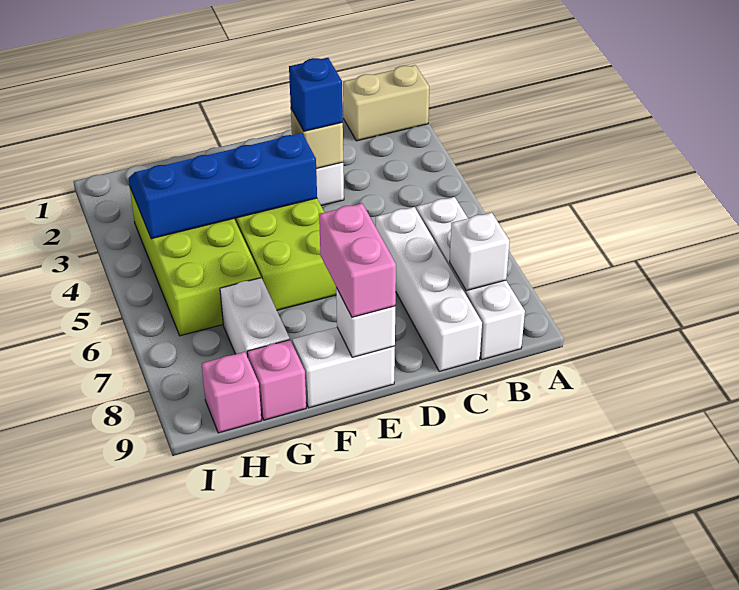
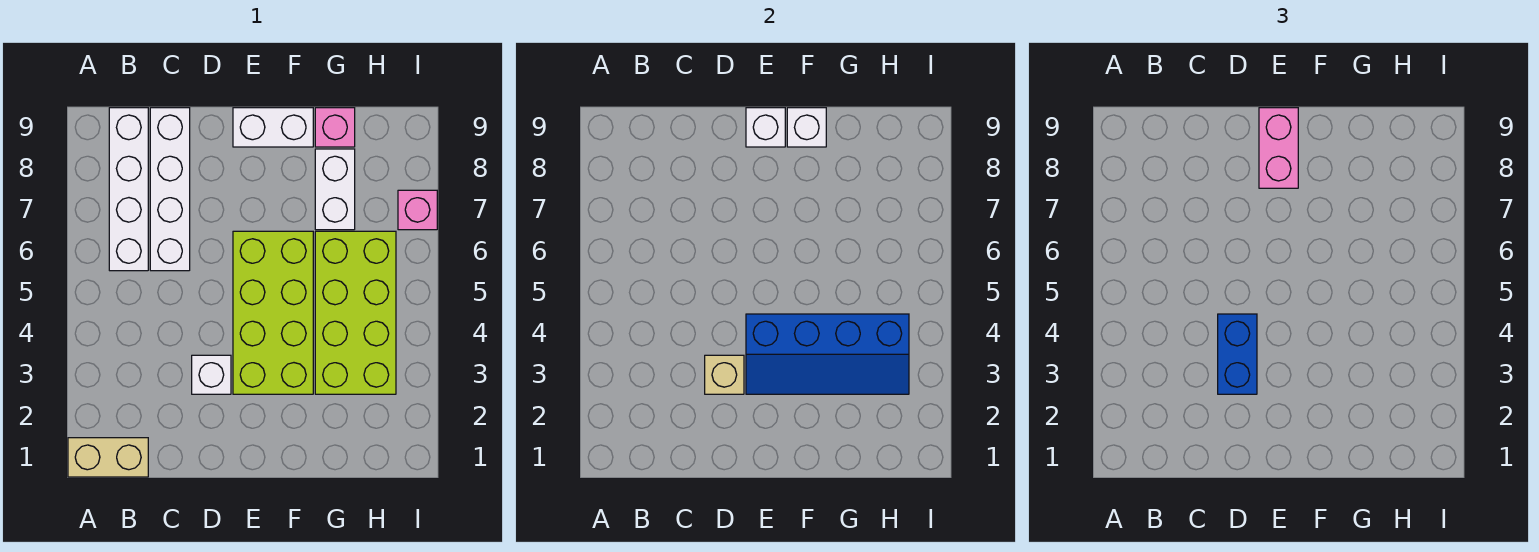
white brick B8 level 2 -> white brick F9 level 2
blue brick D3 level 3 -> blue brick D3:D4 level 3
pink brick H9 level 1 -> pink brick I7 level 1

